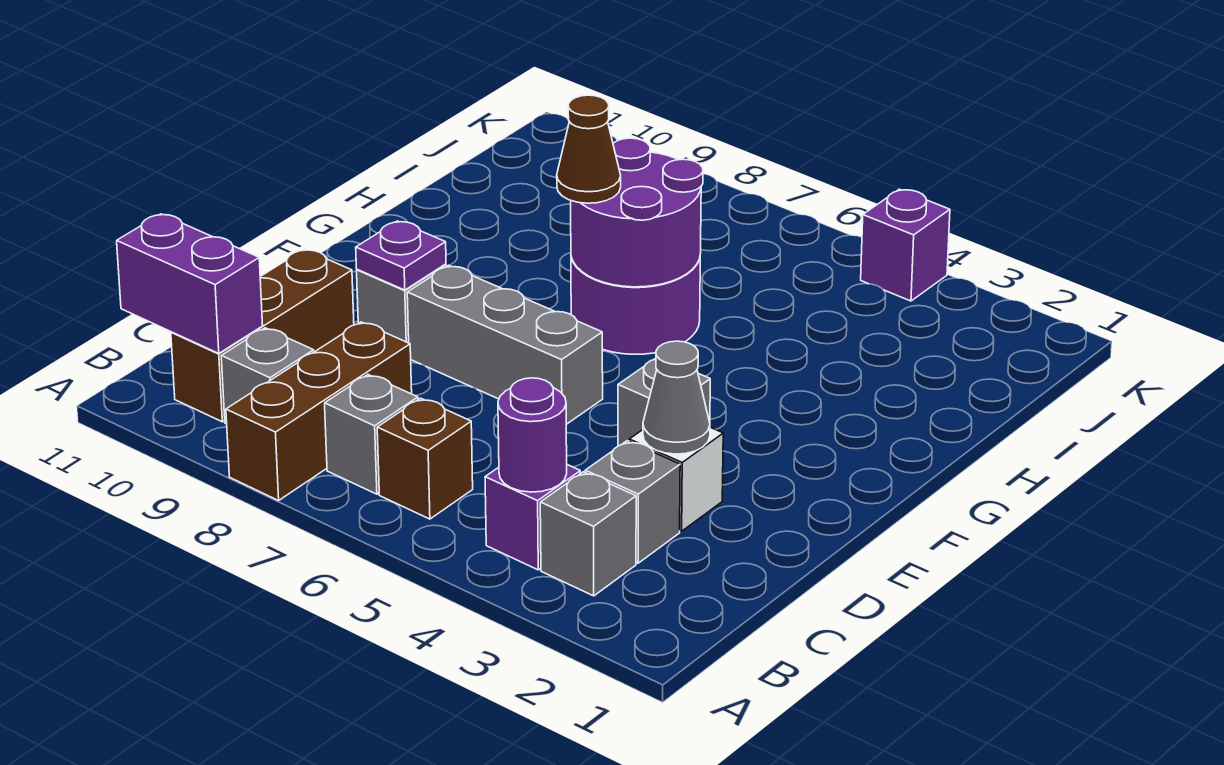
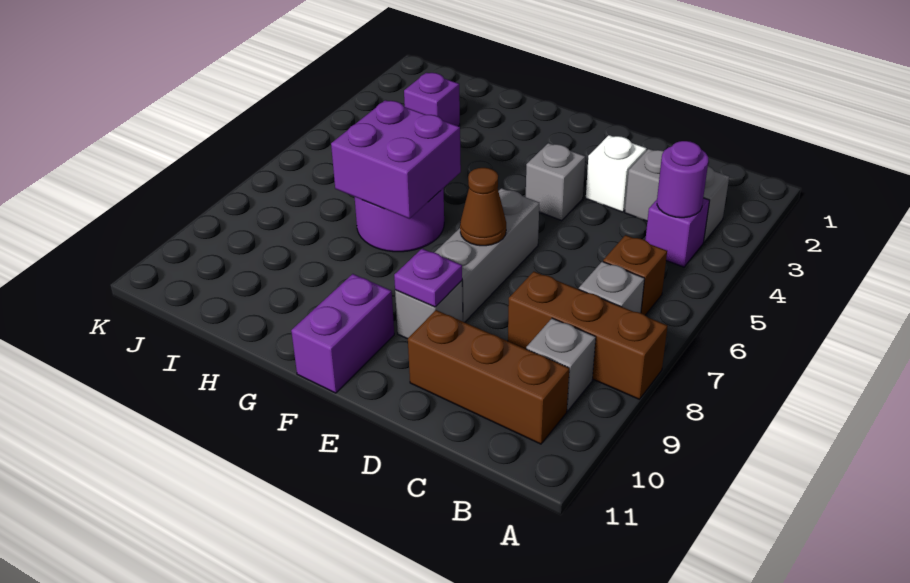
purple brick B10:B11 level 2 -> purple brick F10:F11 level 1
grey cone D3 level 2 -> none
purple round brick G6:H7 level 2 -> purple brick G6:H7 level 2
brown cone G7 level 3 -> brown cone E7 level 2
purple brick K4 level 1 -> purple brick I3 level 1

